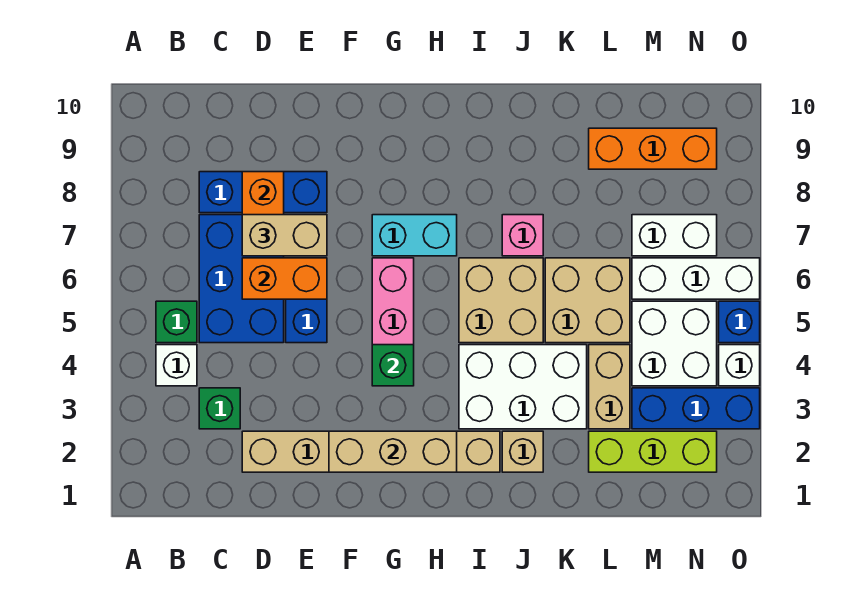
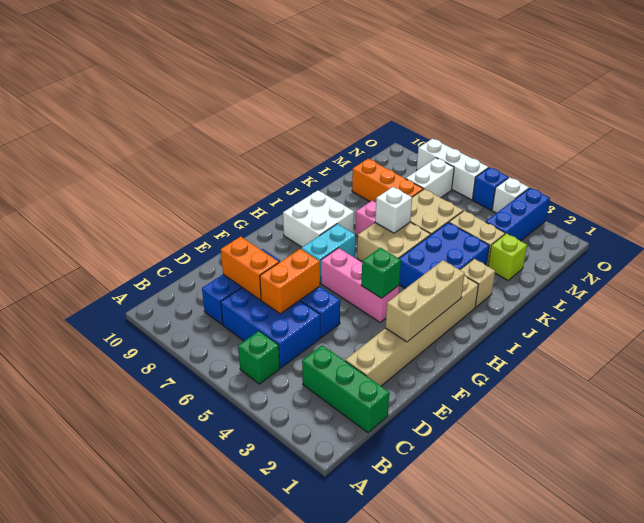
white brick B4 level 1 -> white brick J6 level 2
green brick C3 level 1 -> green brick C1:C3 level 1
tan brick D7:E7 level 3 -> none
white brick I3:K4 level 1 -> blue brick I3:K4 level 1
lime brick L2:N2 level 1 -> lime brick L2 level 1
orange brick L9:N9 level 1 -> orange brick L7:L9 level 1
white brick M4:N5 level 1 -> white brick H8:I9 level 1
white brick M6:O6 level 1 -> white brick O6:O8 level 1

